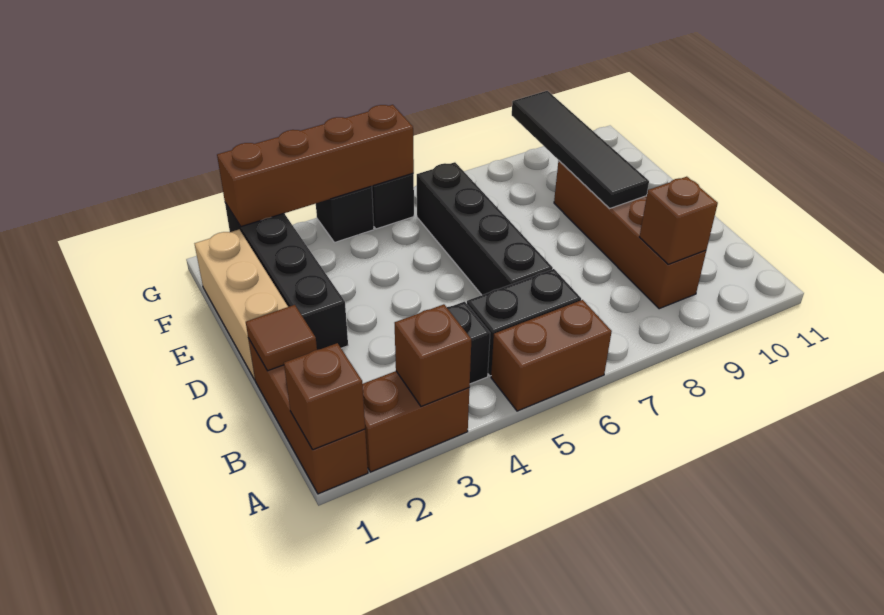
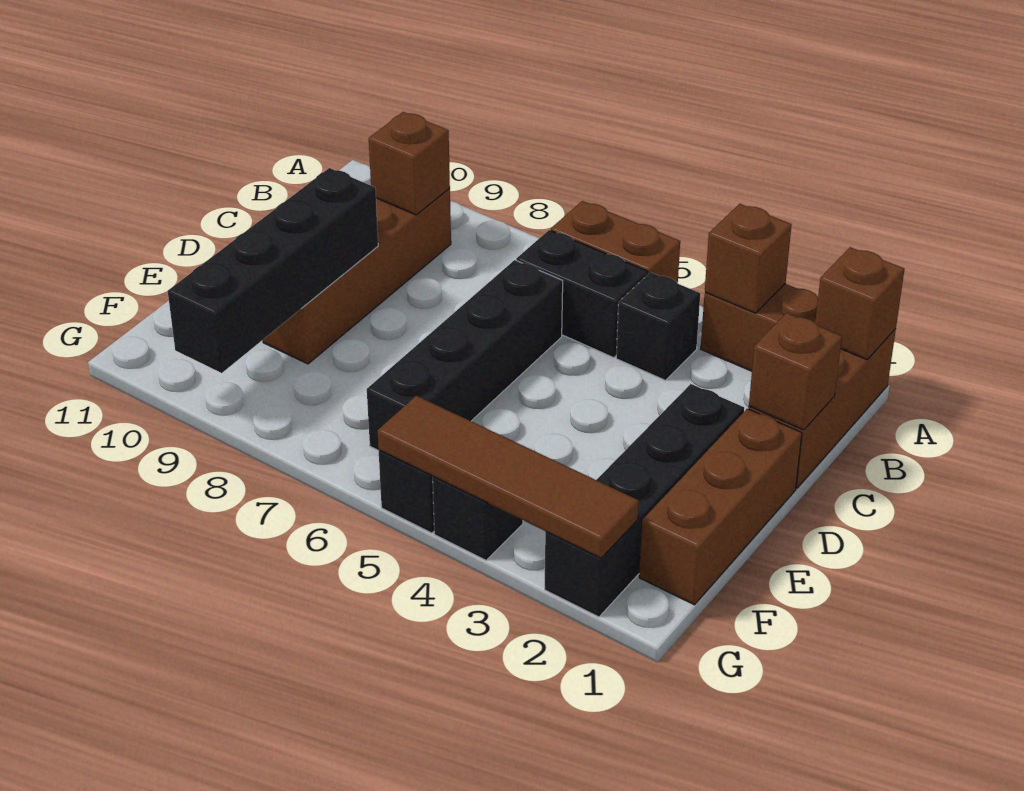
brown tile C1 level 2 -> brown brick C1 level 2
tan brick D1:F1 level 1 -> brown brick D1:F1 level 1
black tile D9:G9 level 2 -> black brick D9:G9 level 2
brown brick G2:G5 level 2 -> brown tile G2:G5 level 2

